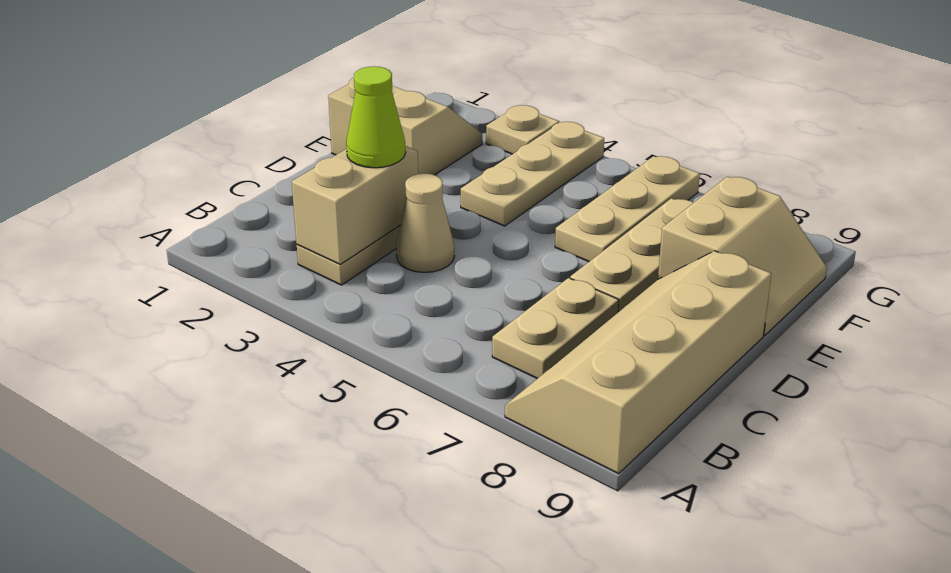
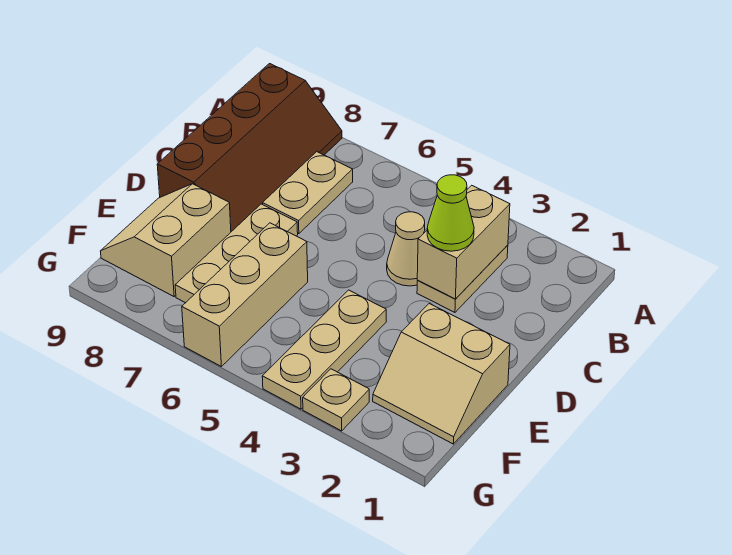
tan slope A8:D9 level 1 top 9 -> brown slope A8:D9 level 1 top 9
tan plate E6:G6 level 1 -> tan brick E6:G6 level 1

